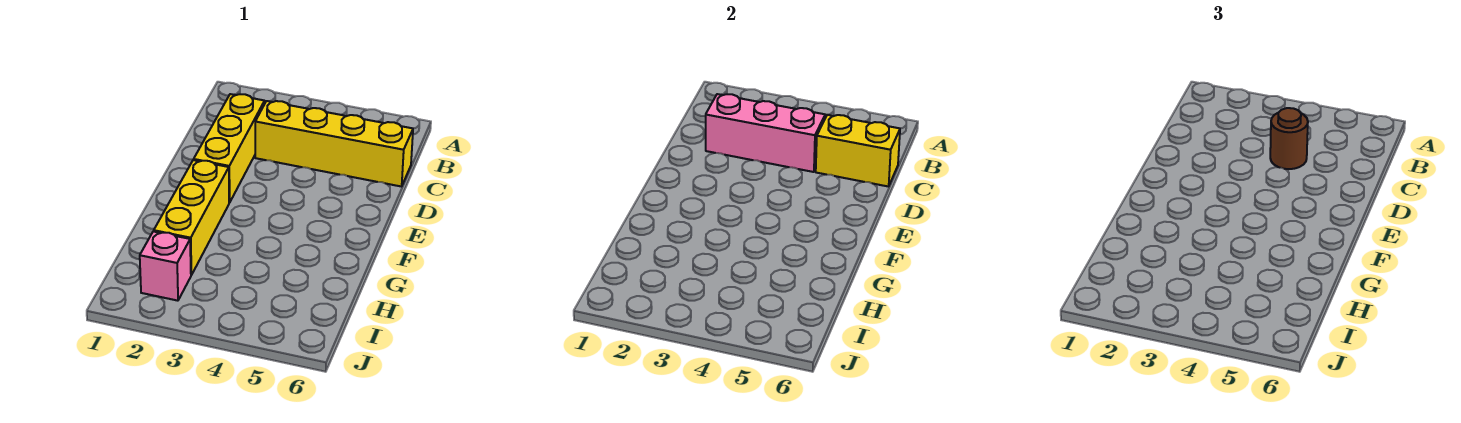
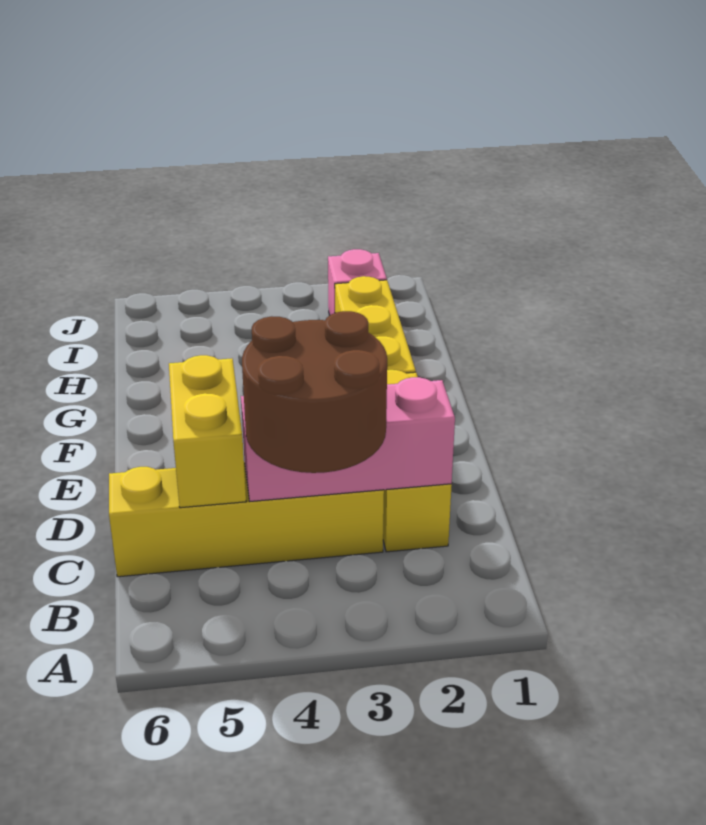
brown round brick C4 level 3 -> brown round brick B3:C4 level 3
yellow brick C5:C6 level 2 -> yellow brick C5:D5 level 2

